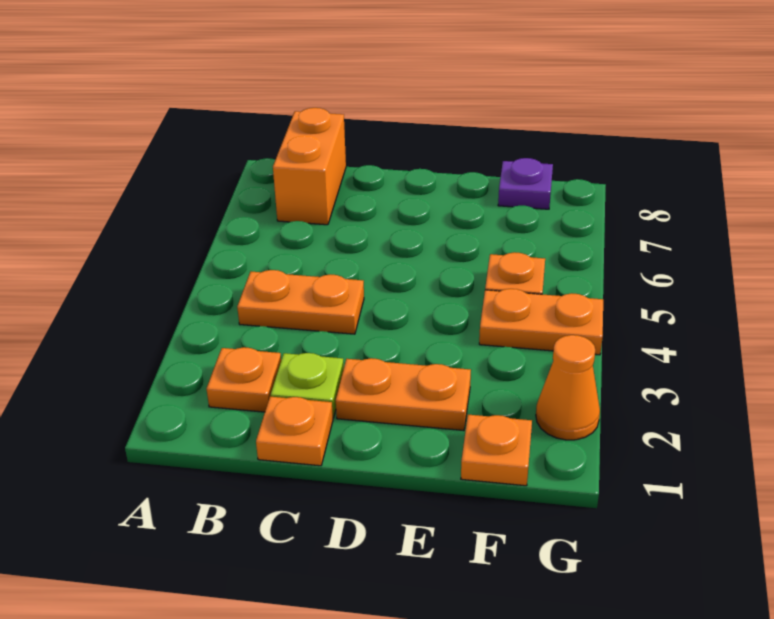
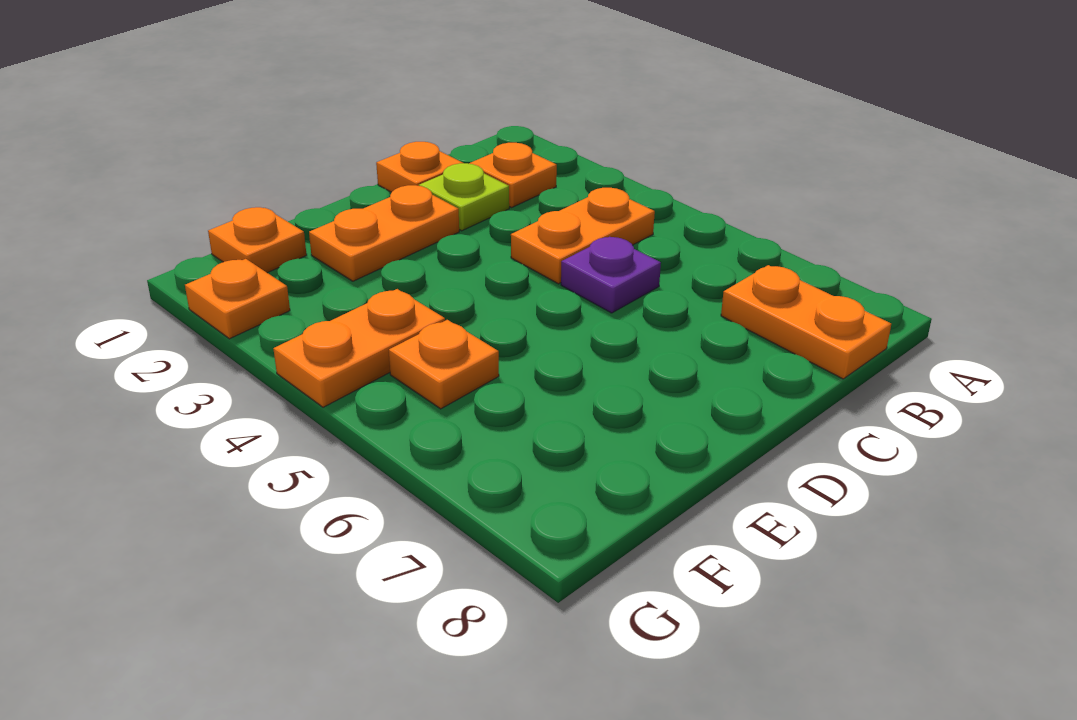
orange brick B7:B8 level 1 -> orange plate B7:B8 level 1
purple plate F8 level 1 -> purple plate C5 level 1
orange cone G2 level 1 -> orange plate G2 level 1

